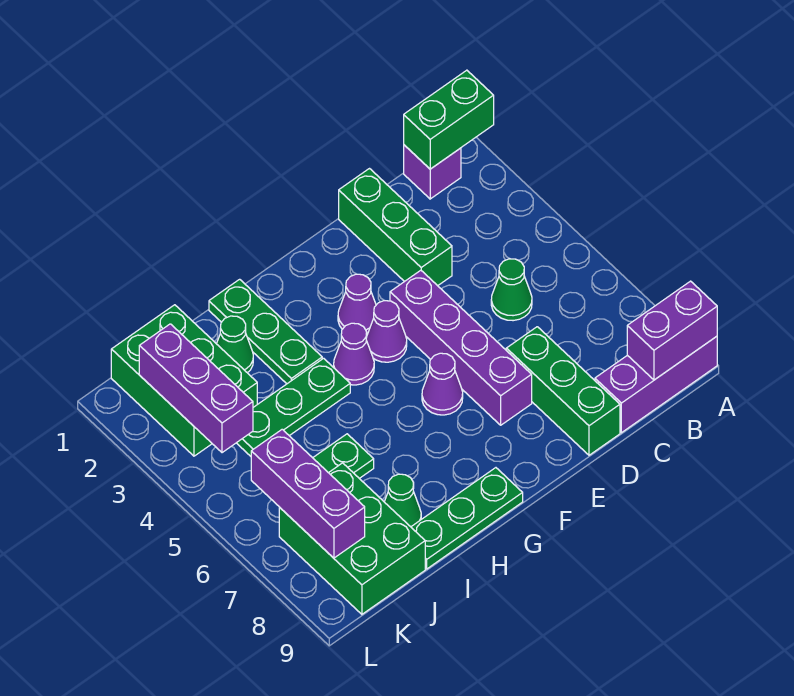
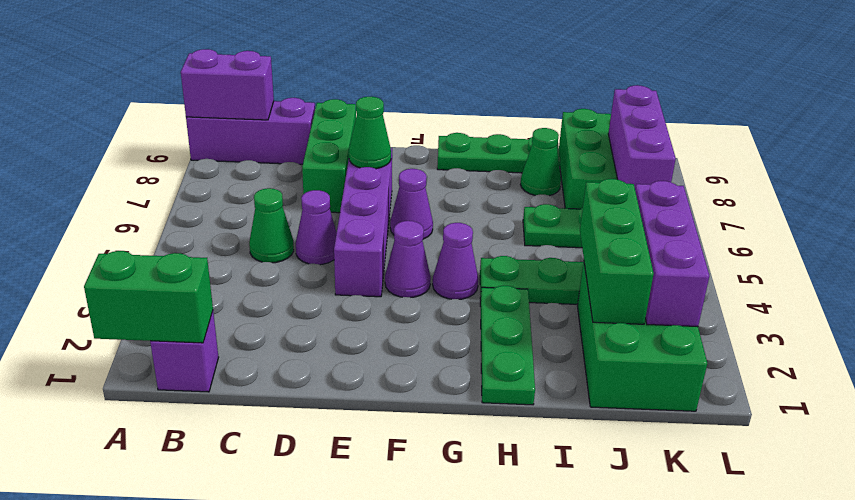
green brick D1:D3 level 1 -> green brick J2:J4 level 2
purple cone F3 level 1 -> purple cone D5 level 1
green cone I2 level 1 -> green cone E7 level 2

